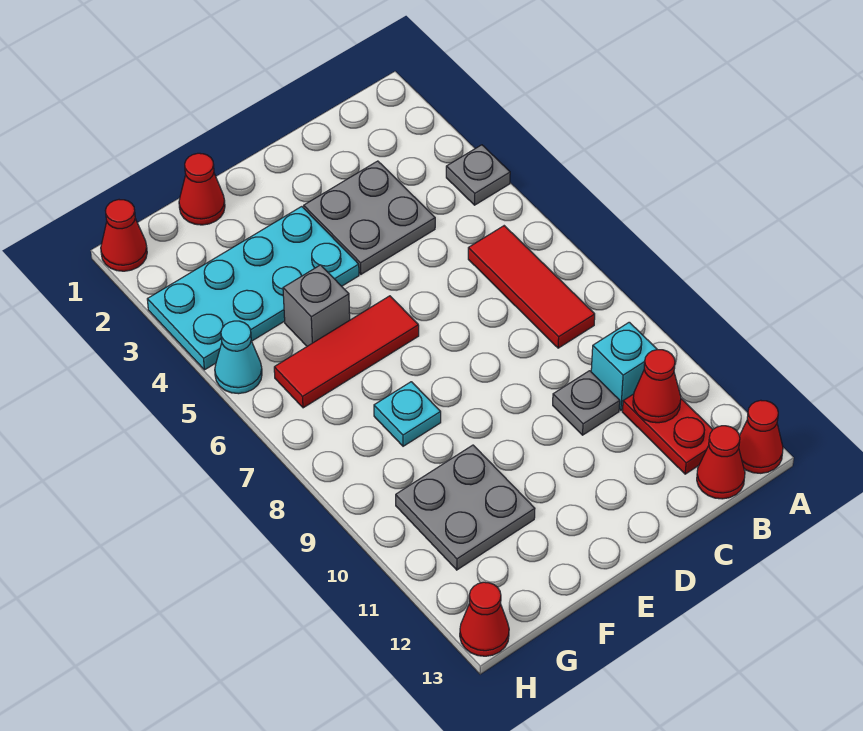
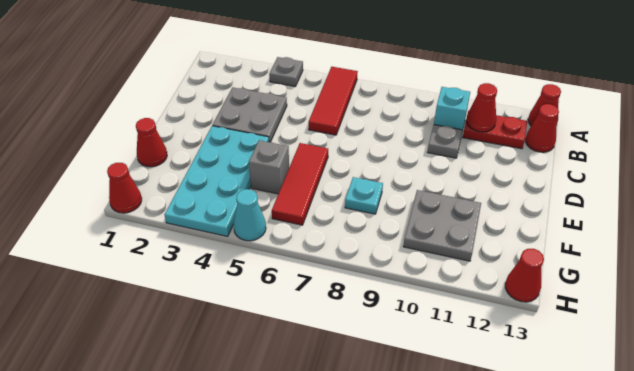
red tile B6:B8 level 1 -> red tile A6:C6 level 1

